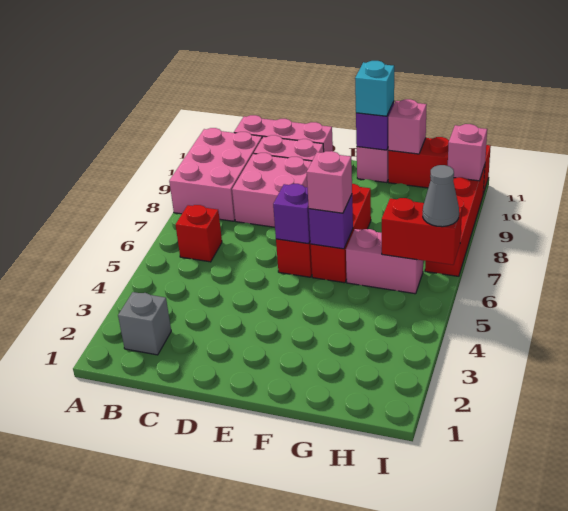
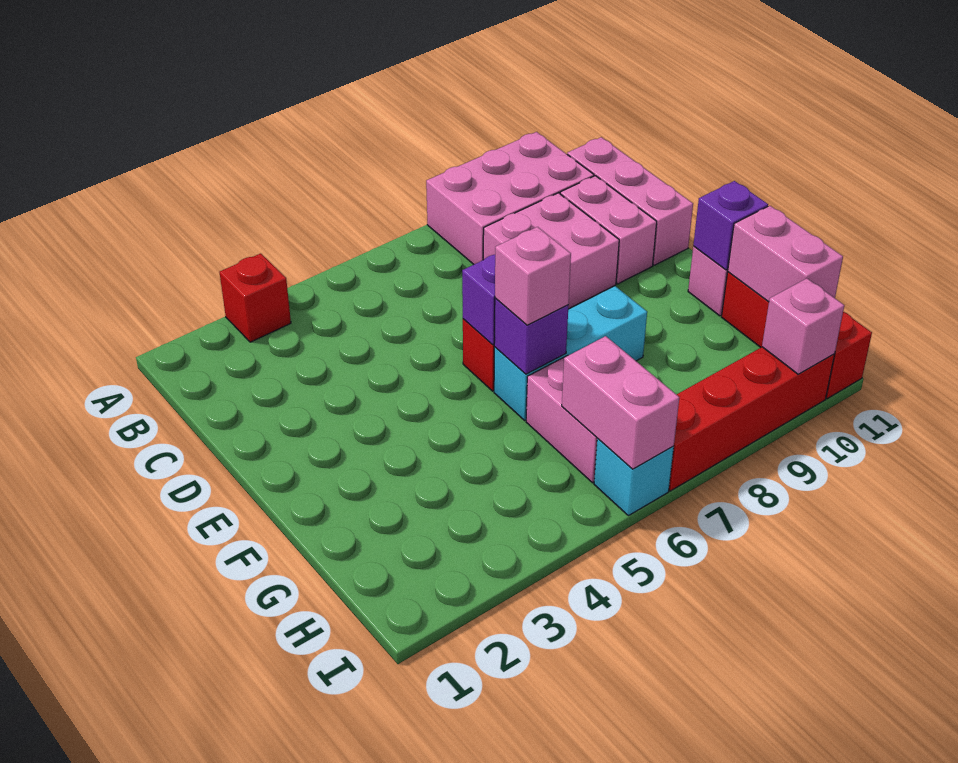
grey brick B2 level 1 -> none
red brick B6 level 1 -> red brick A3 level 1
red brick F6:F8 level 1 -> cyan brick F6:F8 level 1
cyan brick F11 level 3 -> cyan brick I6 level 1
pink brick G11 level 2 -> pink brick G11:H11 level 2
red brick H6:I6 level 2 -> pink brick H6:I6 level 2
grey cone I6 level 3 -> none

